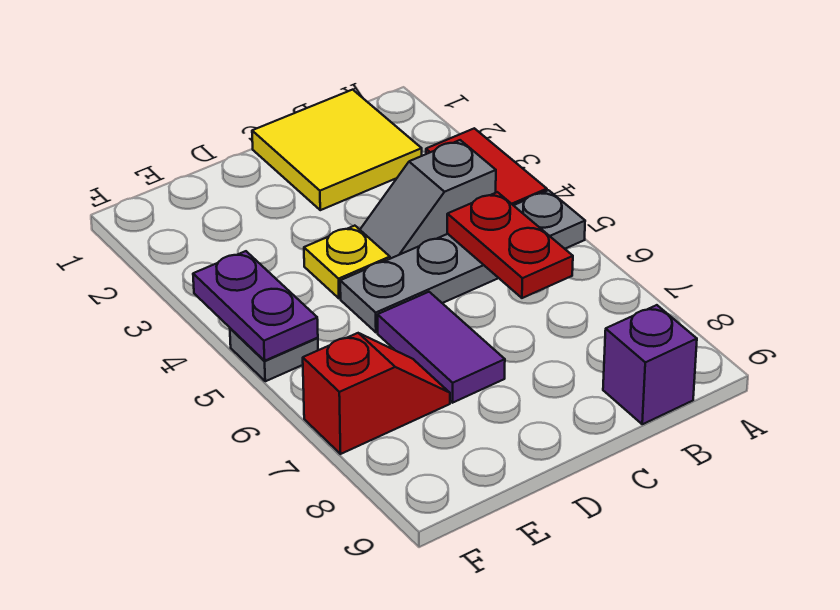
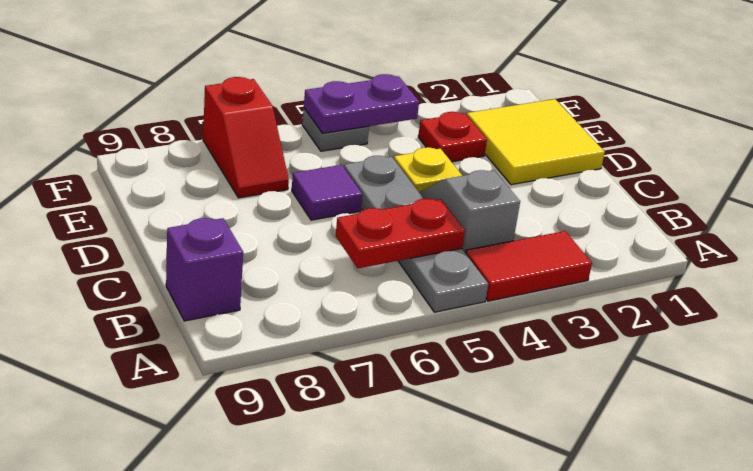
yellow tile B1:C2 level 1 -> yellow tile D1:E2 level 1
purple tile D6:D7 level 1 -> purple tile D6 level 1
none -> red plate E3 level 1

